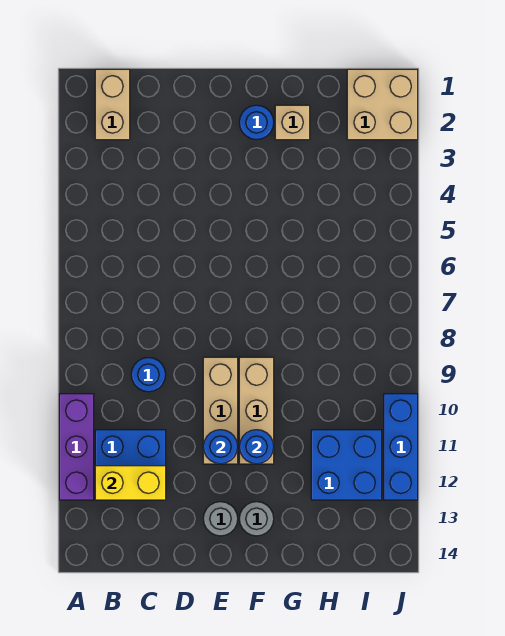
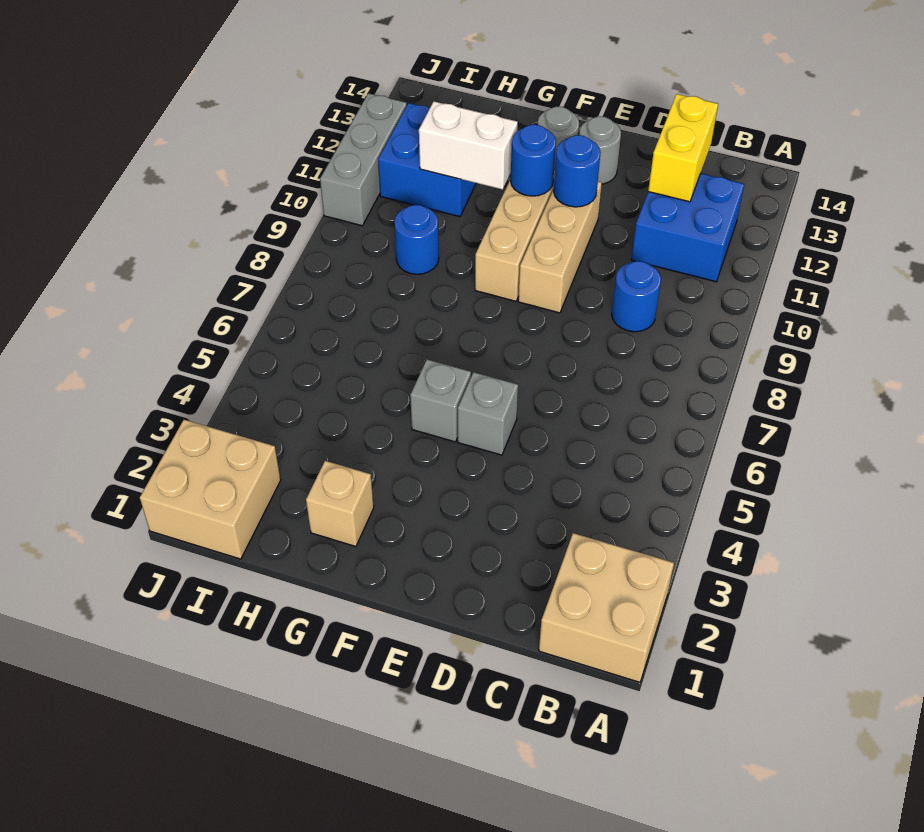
purple brick A10:A12 level 1 -> none
tan brick B1:B2 level 1 -> tan brick A1:B2 level 1
yellow brick B12:C12 level 2 -> yellow brick C12:C13 level 2
none -> grey brick E5 level 1
blue round brick F2 level 1 -> blue round brick H9 level 1
none -> grey brick F5 level 1
none -> white brick G11:H11 level 2
blue brick J10:J12 level 1 -> grey brick J10:J12 level 1

